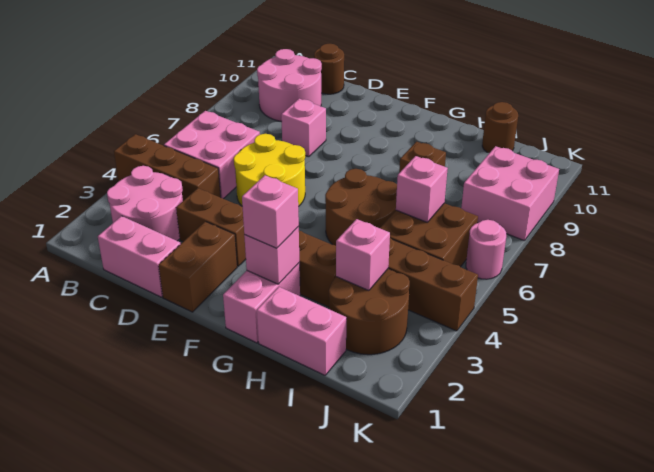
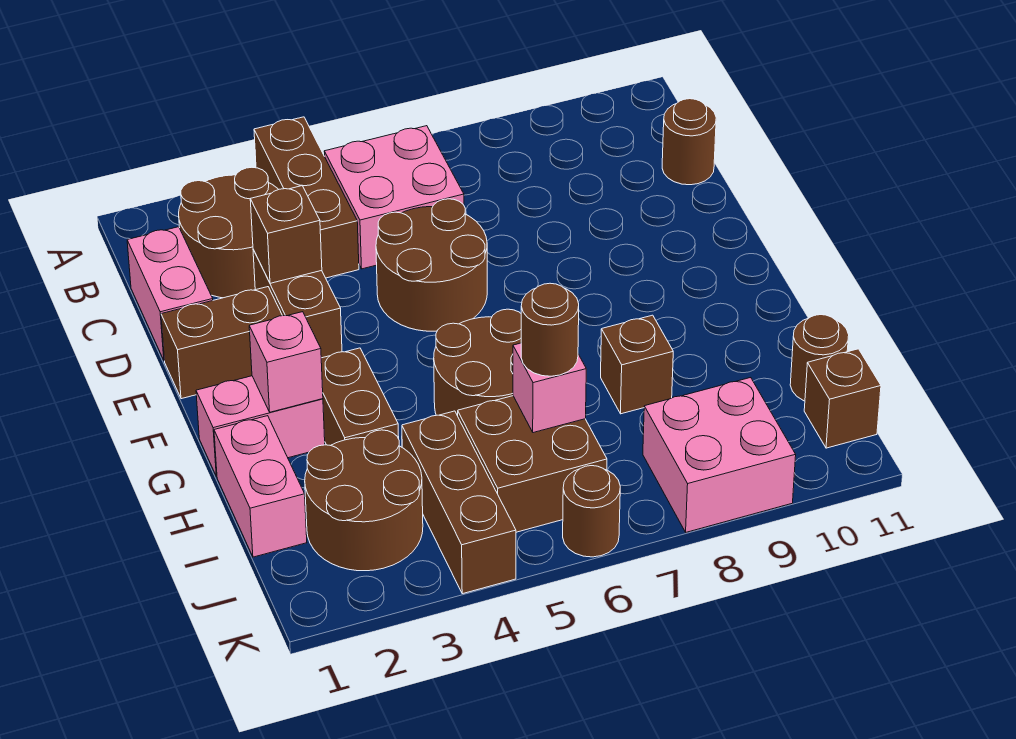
pink round brick B2:C3 level 1 -> brown round brick B2:C3 level 1
pink round brick B9:C10 level 1 -> none
none -> brown brick D3 level 2
yellow round brick D5:E6 level 1 -> brown round brick D5:E6 level 1
pink brick D8 level 1 -> none
pink brick G2 level 3 -> none
pink brick I3 level 2 -> none
none -> brown round brick I6 level 3
none -> brown brick J11 level 1
pink round brick K6 level 1 -> brown round brick K6 level 1

